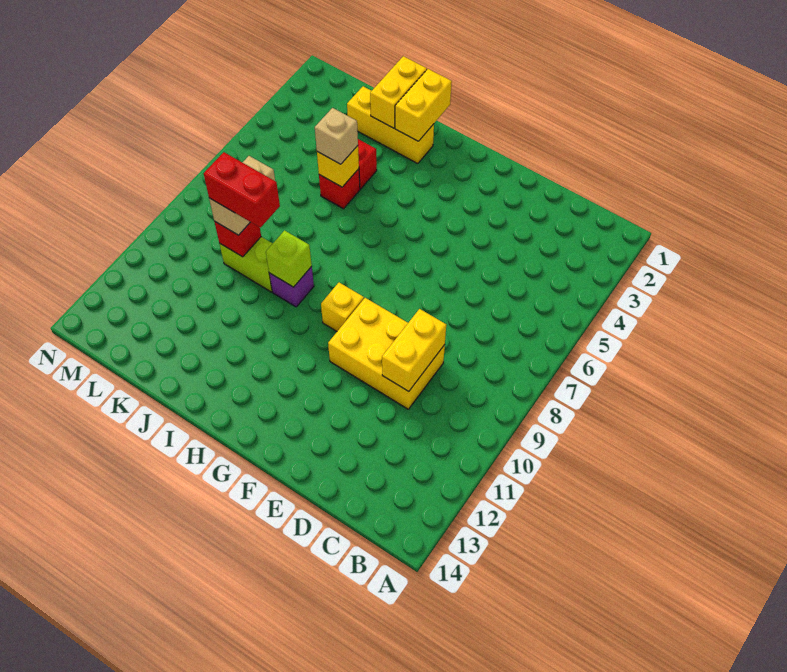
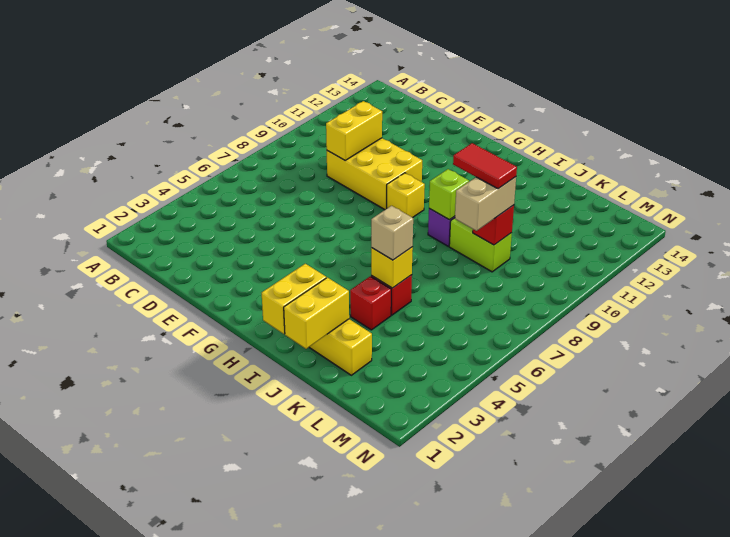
red brick J9:K9 level 4 -> red tile J9:K9 level 4

